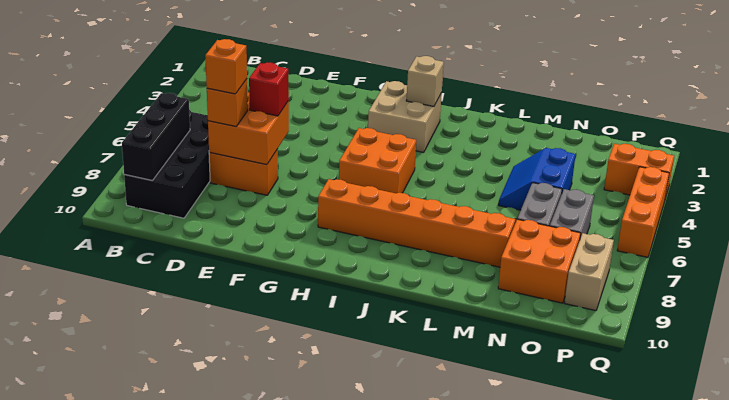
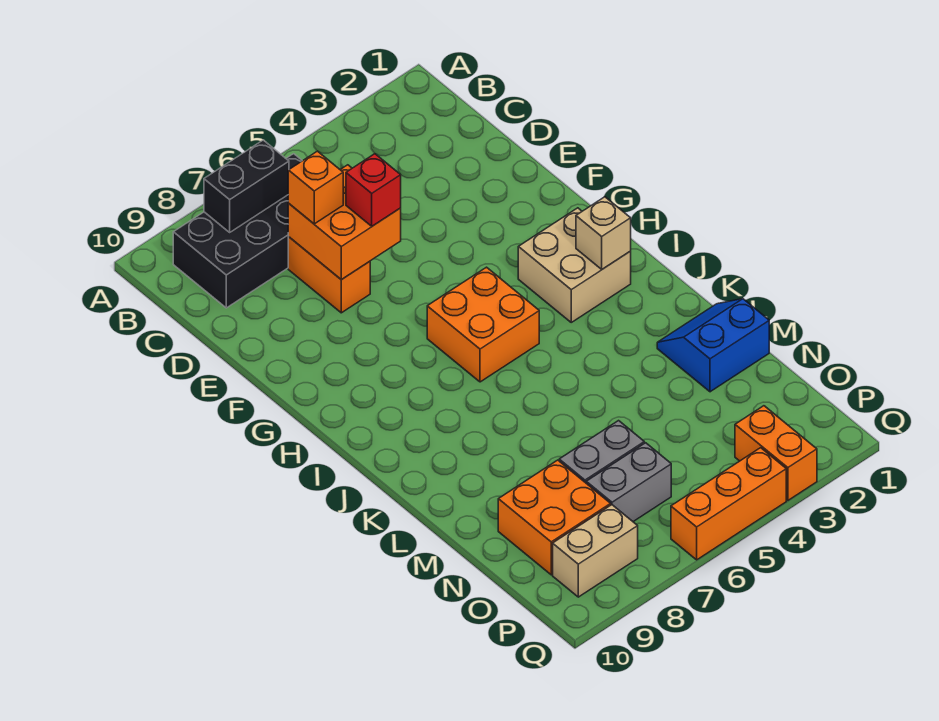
black brick B7:B9 level 2 -> black brick B7:B8 level 2
orange brick D7 level 4 -> none
orange brick H8:M8 level 1 -> none
blue slope M4:N5 level 1 top N -> blue slope L1:M2 level 1 top M

